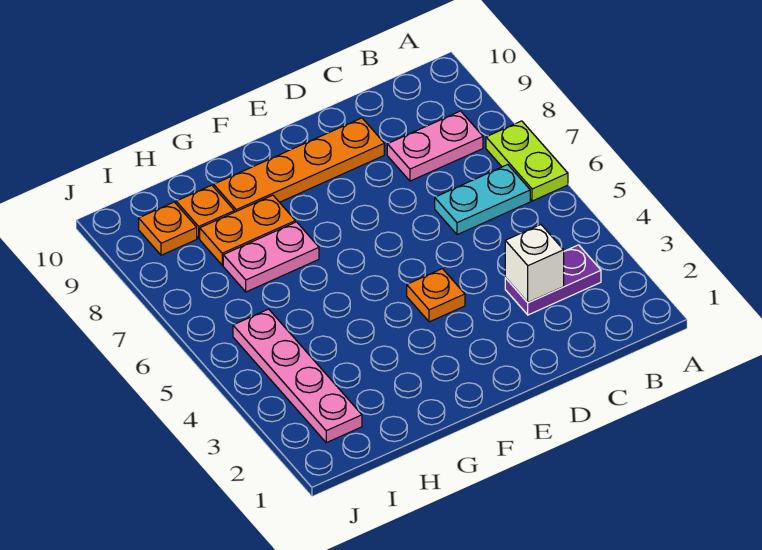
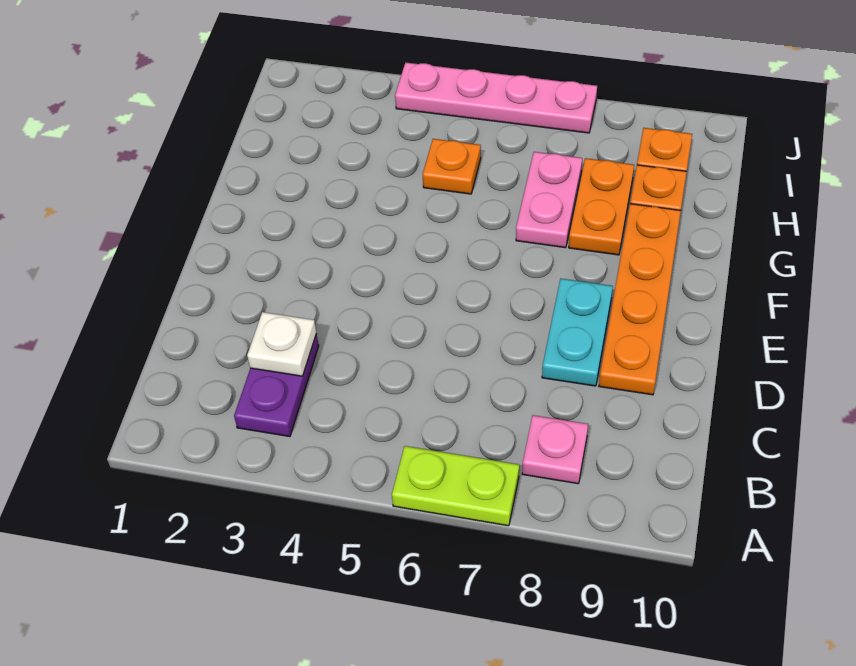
cyan plate B6:C6 level 1 -> cyan plate D8:E8 level 1
pink plate B8:C8 level 1 -> pink plate B8 level 1
white brick C3 level 2 -> white plate C3 level 2
orange plate E4 level 1 -> orange plate H5 level 1
pink plate I2:I5 level 1 -> pink plate J4:J7 level 1

